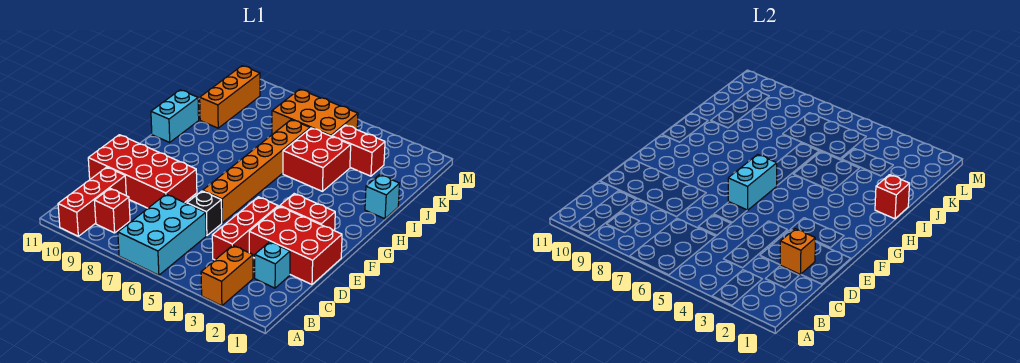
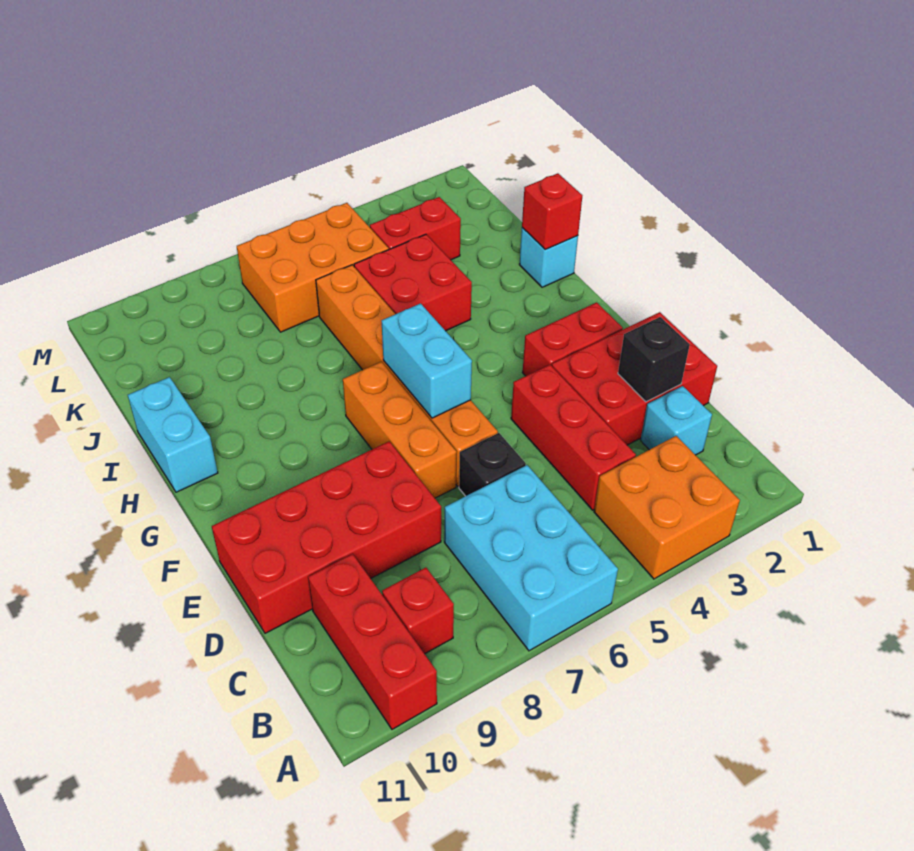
orange brick A3:B3 level 1 -> orange brick A3:B4 level 1
orange brick D2 level 2 -> black brick D2 level 2
orange brick J10:L10 level 1 -> orange brick E7:G7 level 1

